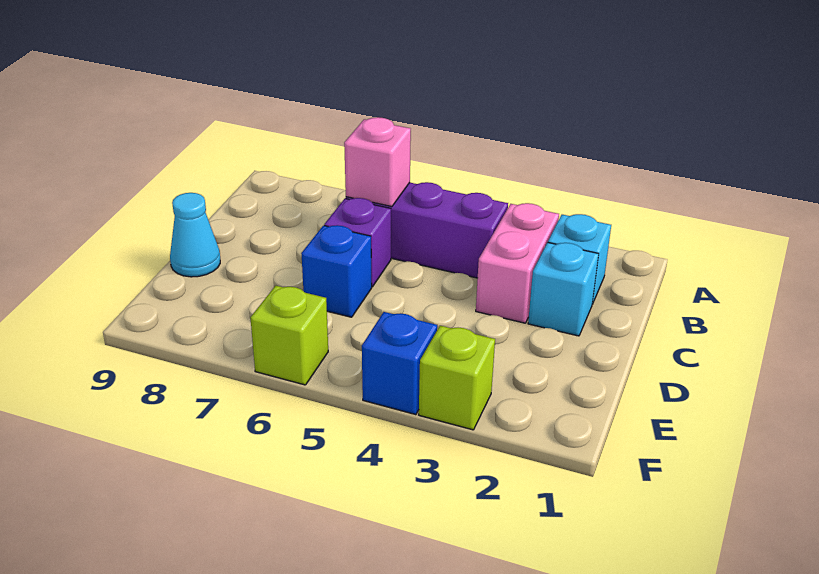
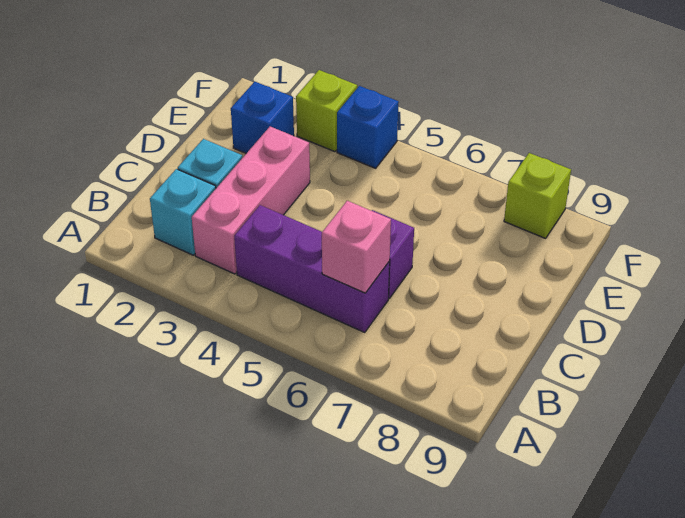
pink brick B3:C3 level 1 -> pink brick B3:D3 level 1
blue brick D6 level 1 -> blue brick E2 level 1
cyan cone D9 level 1 -> none
lime brick F6 level 1 -> lime brick F8 level 1

